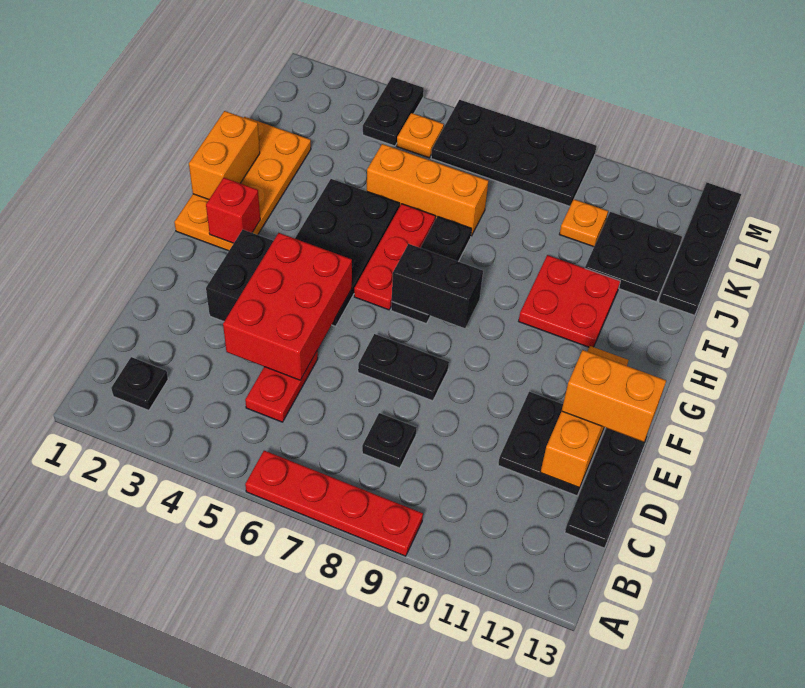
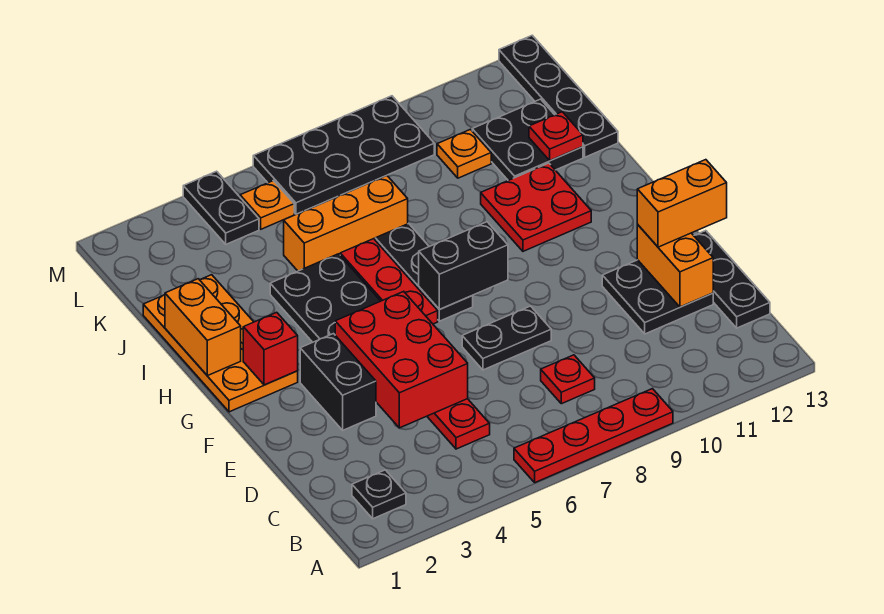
black plate C8 level 1 -> red plate C8 level 1
orange brick D12:F12 level 2 -> orange brick D12:E12 level 2
none -> red plate J12 level 2

